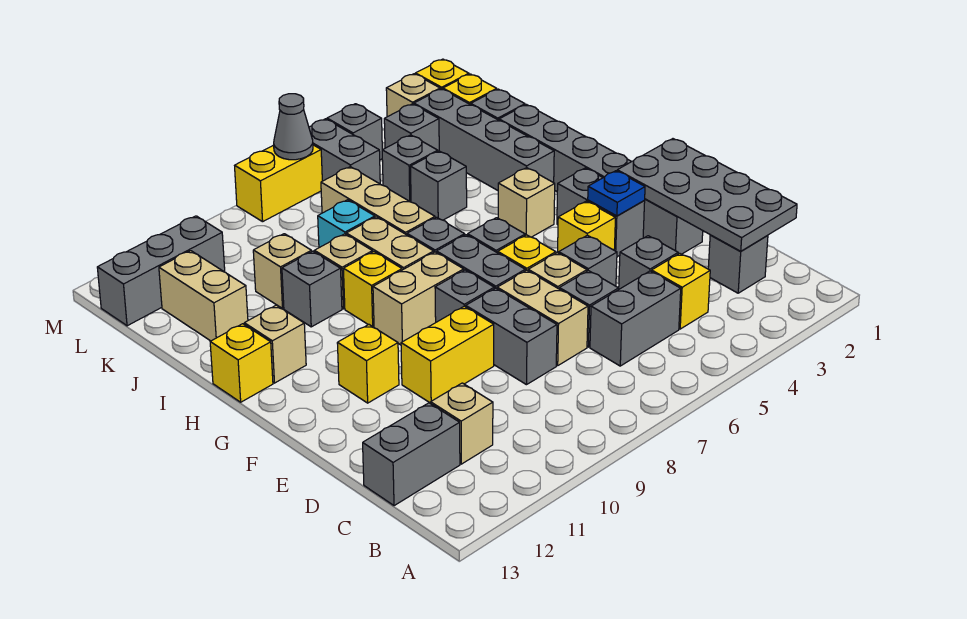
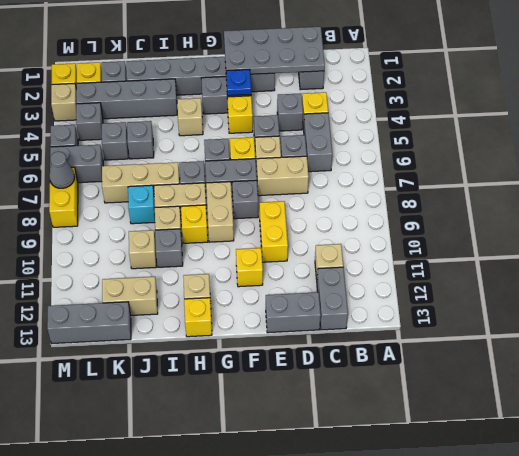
grey brick D8:E8 level 1 -> grey brick D13:E13 level 1
grey brick L11:L13 level 1 -> grey brick K13:M13 level 1

